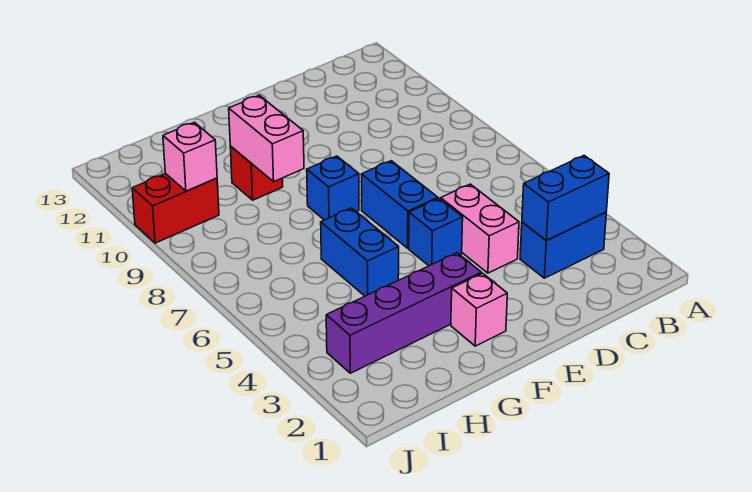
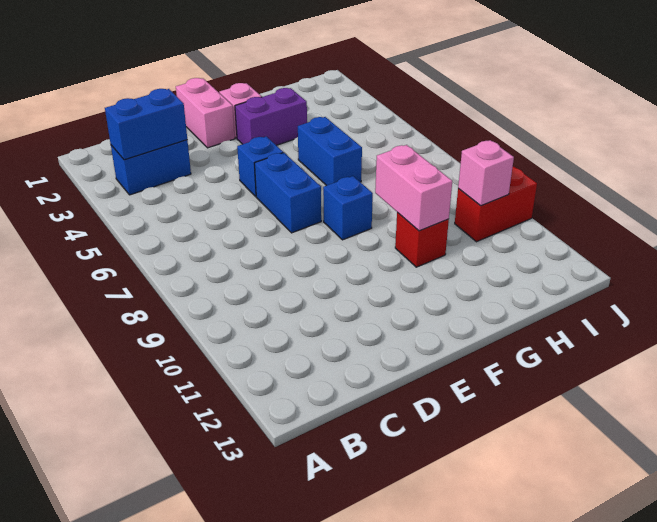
pink brick D4:D5 level 1 -> pink brick E1:E2 level 1
purple brick F3:I3 level 1 -> purple brick F3:G3 level 1

